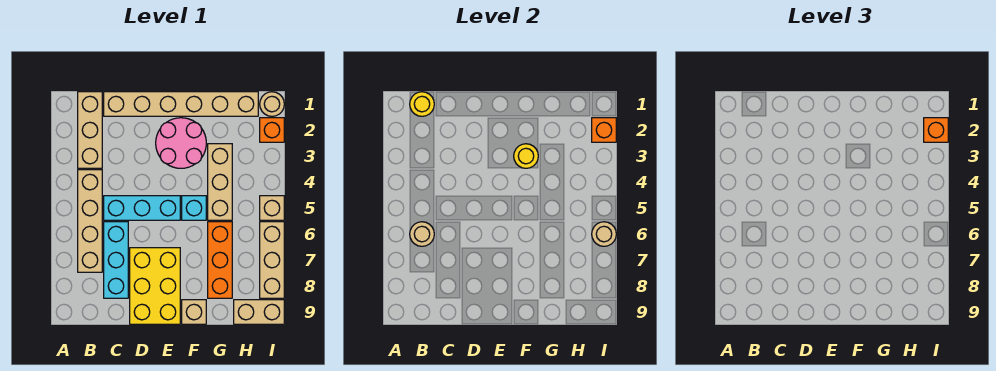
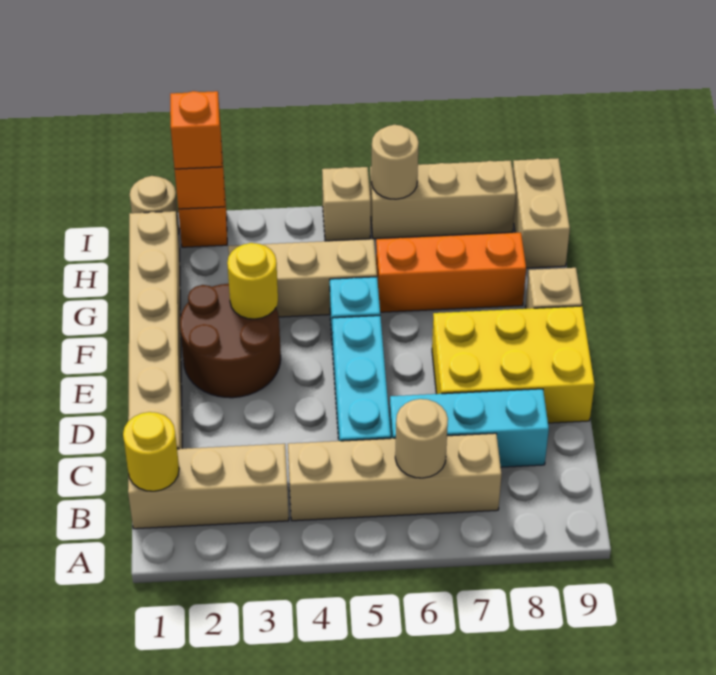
pink round brick E2:F3 level 1 -> brown round brick E2:F3 level 1

